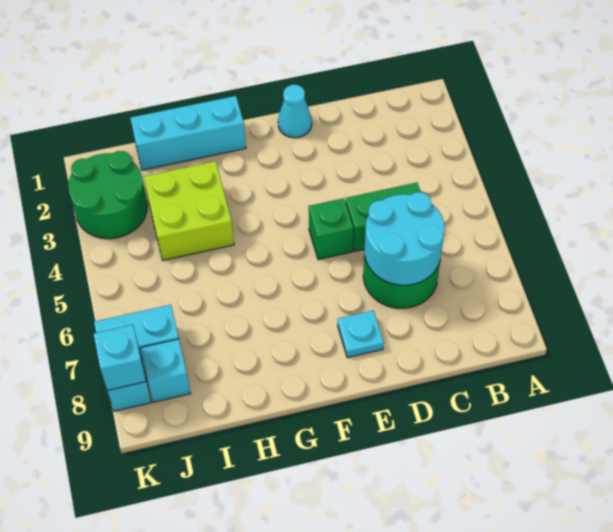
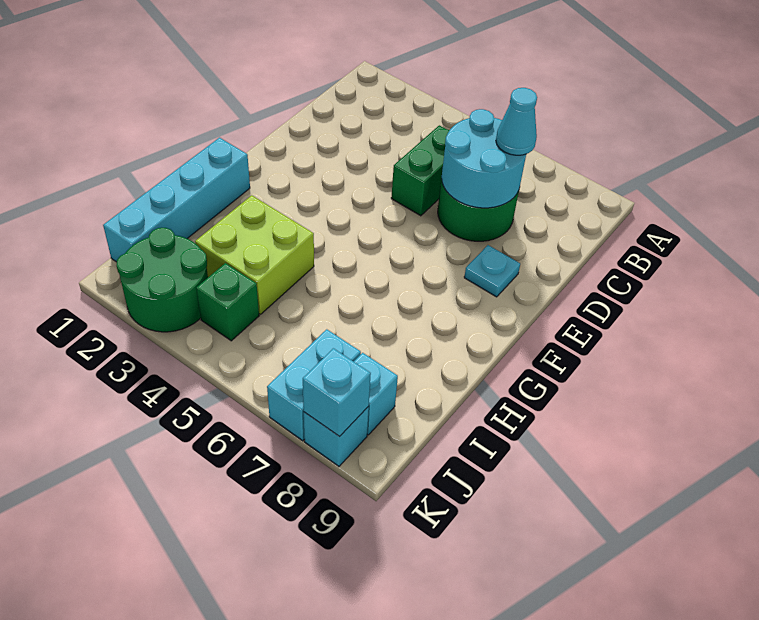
cyan cone E1 level 1 -> cyan cone C7 level 3
green brick E5 level 1 -> green brick J4 level 1
cyan brick G1:I1 level 1 -> cyan brick G1:J1 level 1

